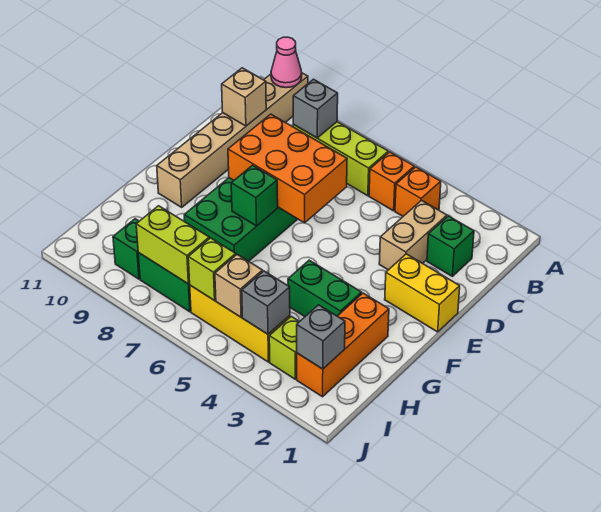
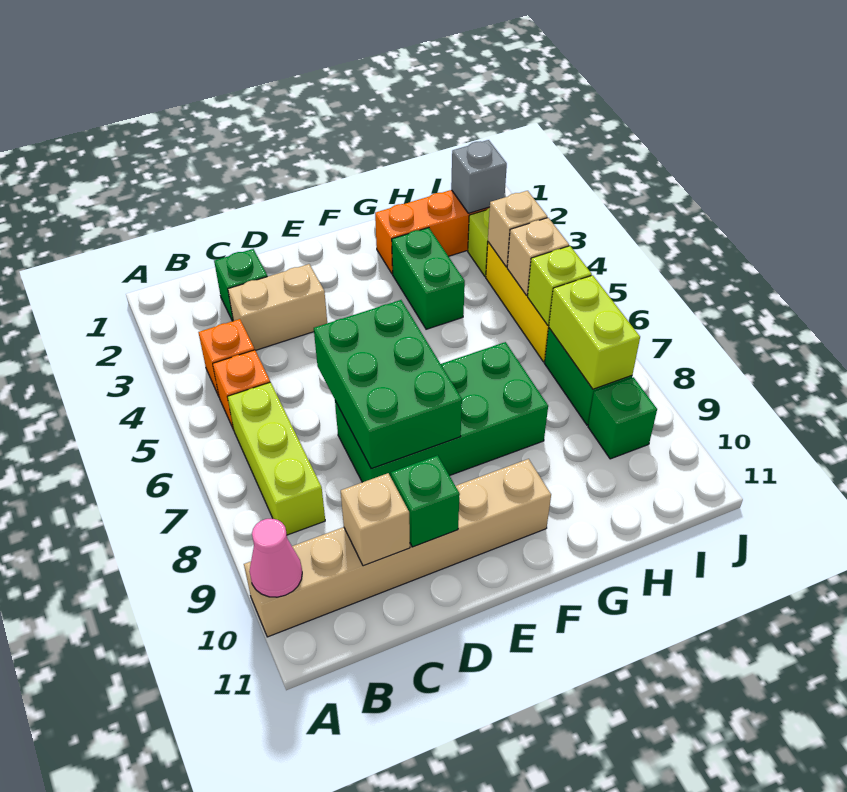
grey brick B8 level 2 -> none
orange brick D6:E8 level 2 -> green brick D6:E8 level 2
yellow brick E1:E2 level 1 -> none
green brick F7 level 2 -> green brick D10 level 2
grey brick I4 level 2 -> tan brick I4 level 2

